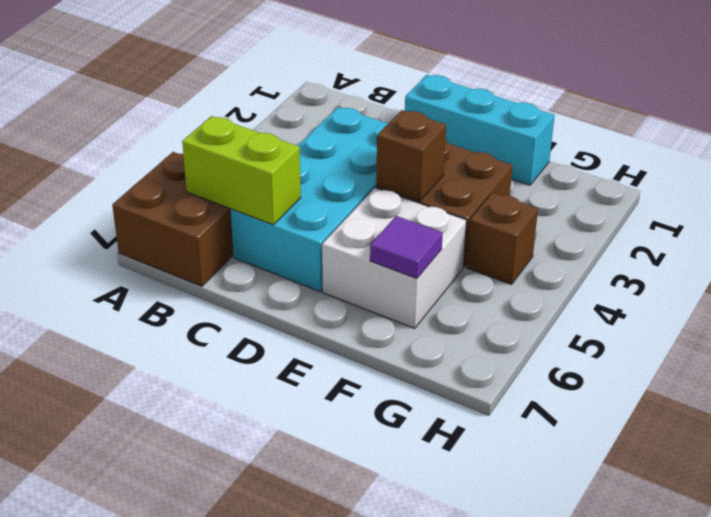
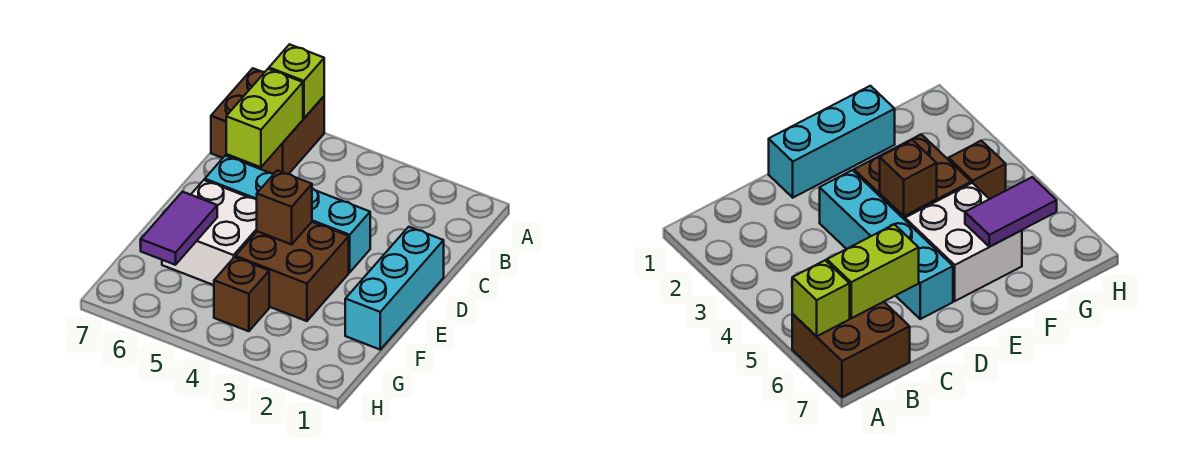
none -> lime brick A6 level 2
cyan brick C3:D6 level 1 -> cyan brick D3:D6 level 1
purple tile F6 level 2 -> purple tile F6:G6 level 2

